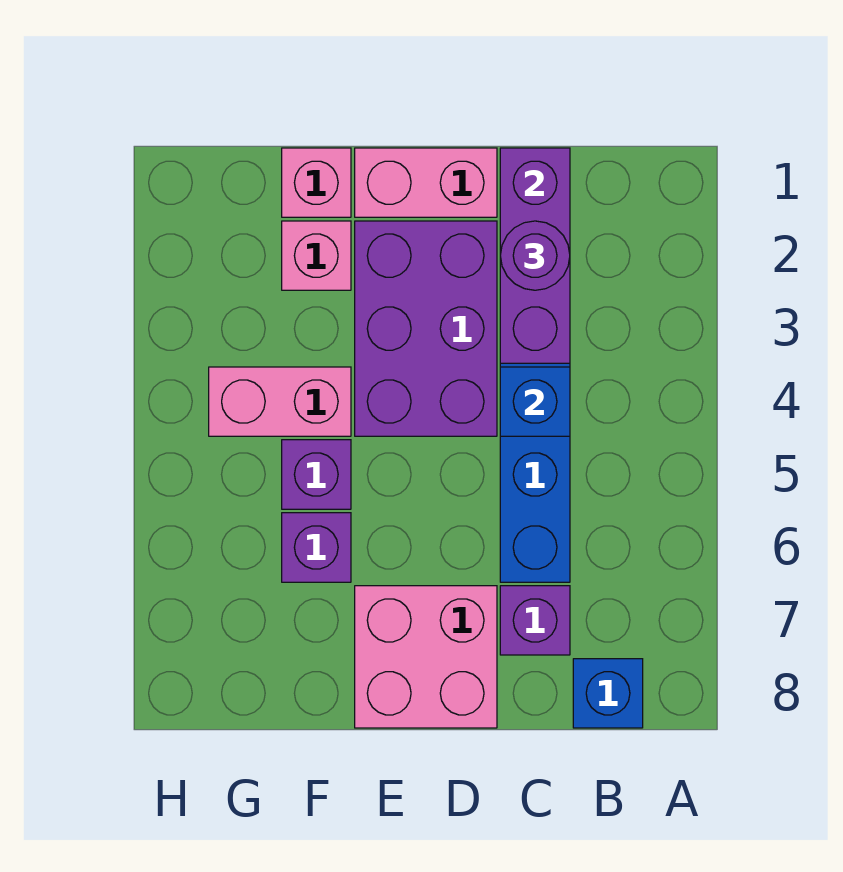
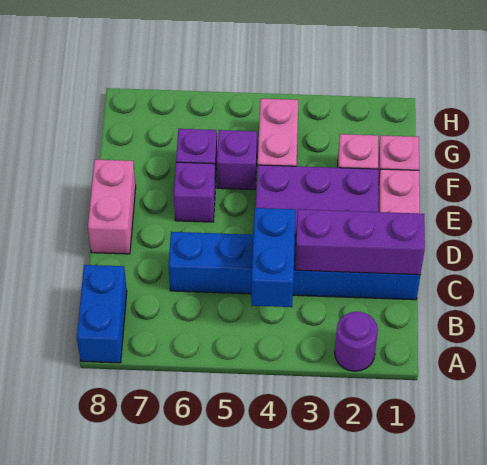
blue brick B8 level 1 -> blue brick A8:B8 level 1
purple round brick C2 level 3 -> purple round brick A2 level 1
blue brick C4 level 2 -> blue brick B4:C4 level 2
purple brick C7 level 1 -> purple brick E6 level 1
pink brick D7:E8 level 1 -> pink brick D8:E8 level 1

